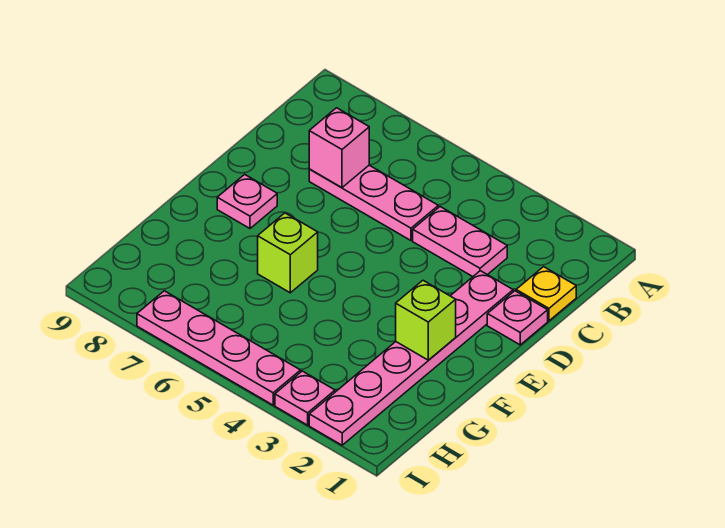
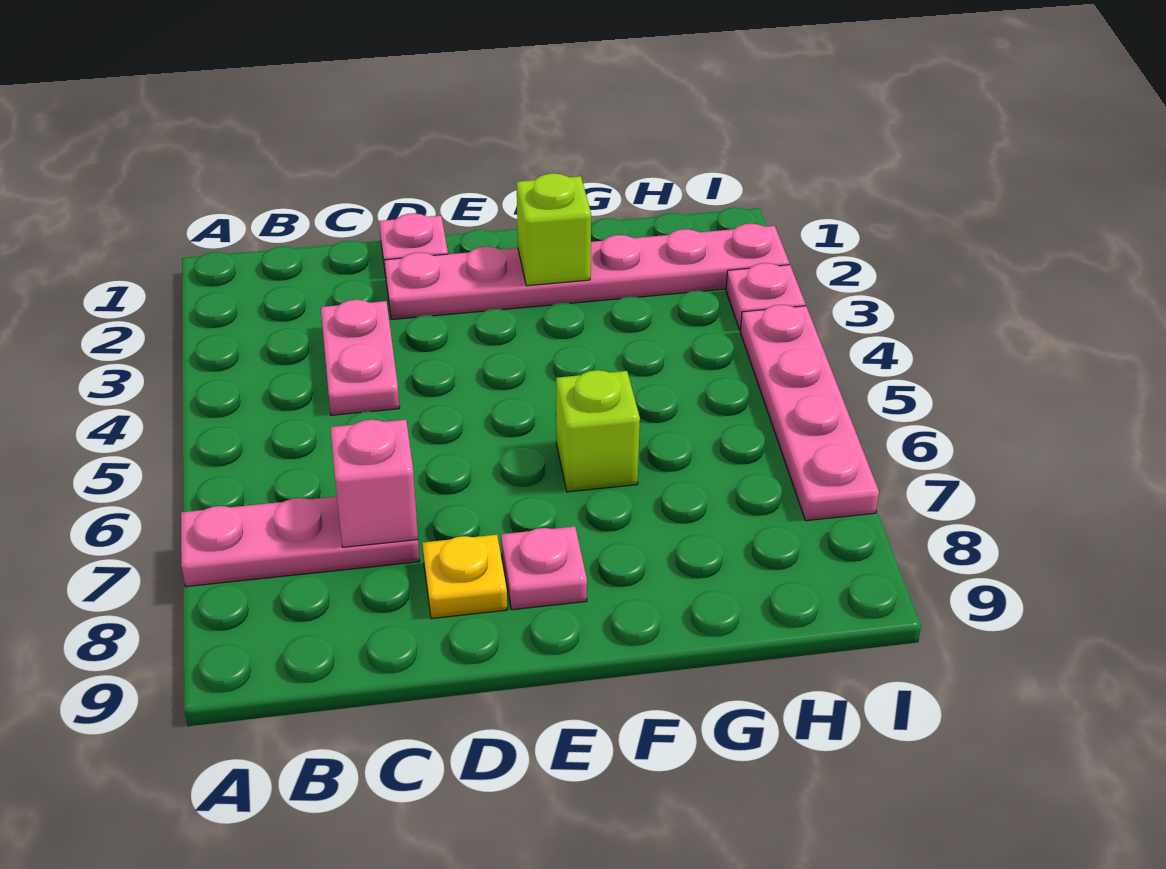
yellow plate C1 level 1 -> yellow plate D8 level 1
pink plate C5:C7 level 1 -> pink plate A7:C7 level 1

